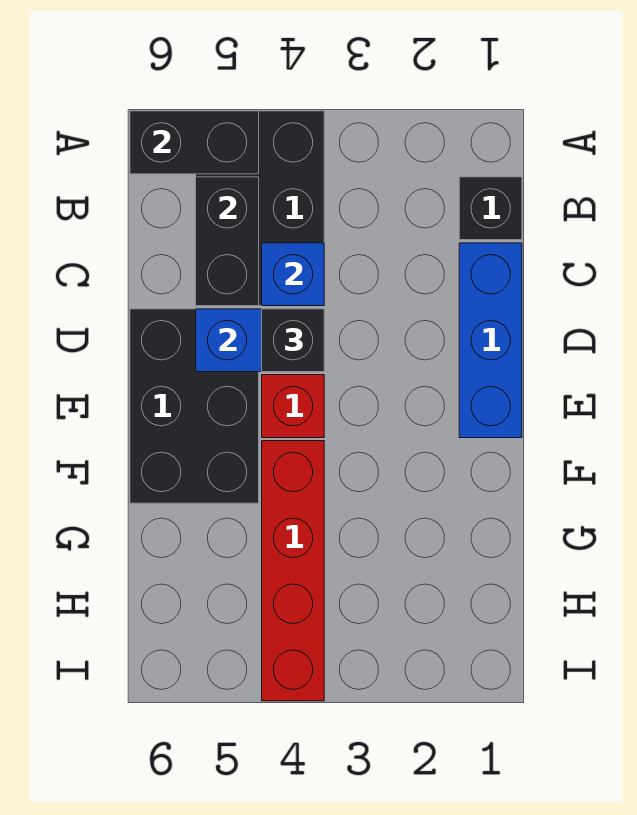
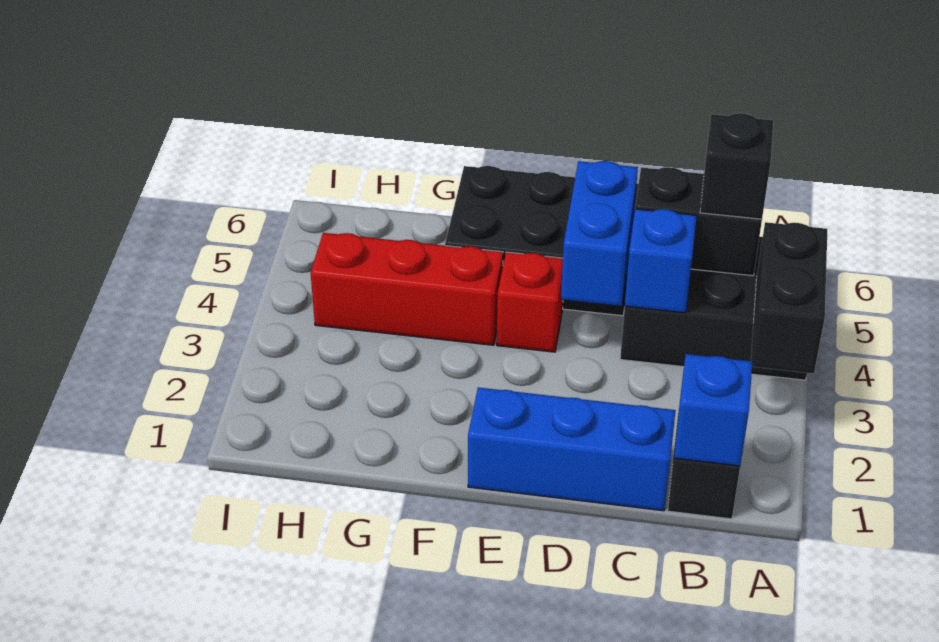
black brick A5:A6 level 2 -> black brick A3:A4 level 2
none -> blue brick B1 level 2
black brick D4 level 3 -> black brick B5 level 3
red brick F4:I4 level 1 -> red brick F4:H4 level 1

